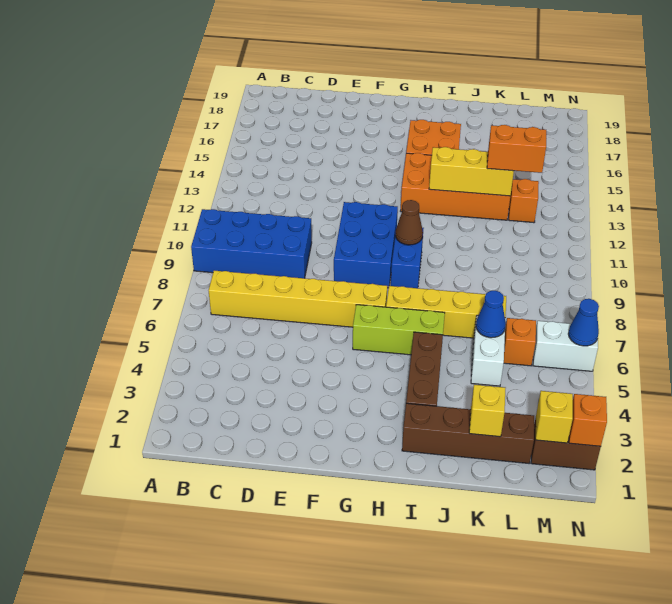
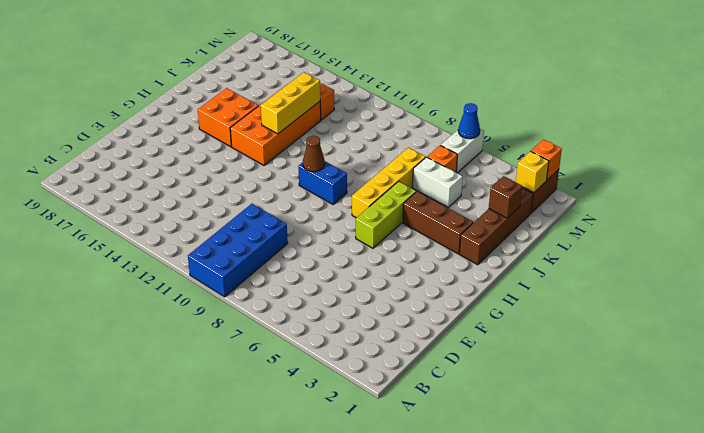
yellow brick B7:G7 level 1 -> none
blue brick F9:G11 level 1 -> none
yellow brick K2 level 2 -> brown brick K2 level 2
blue cone K6 level 2 -> none
orange brick K13:L13 level 3 -> none

